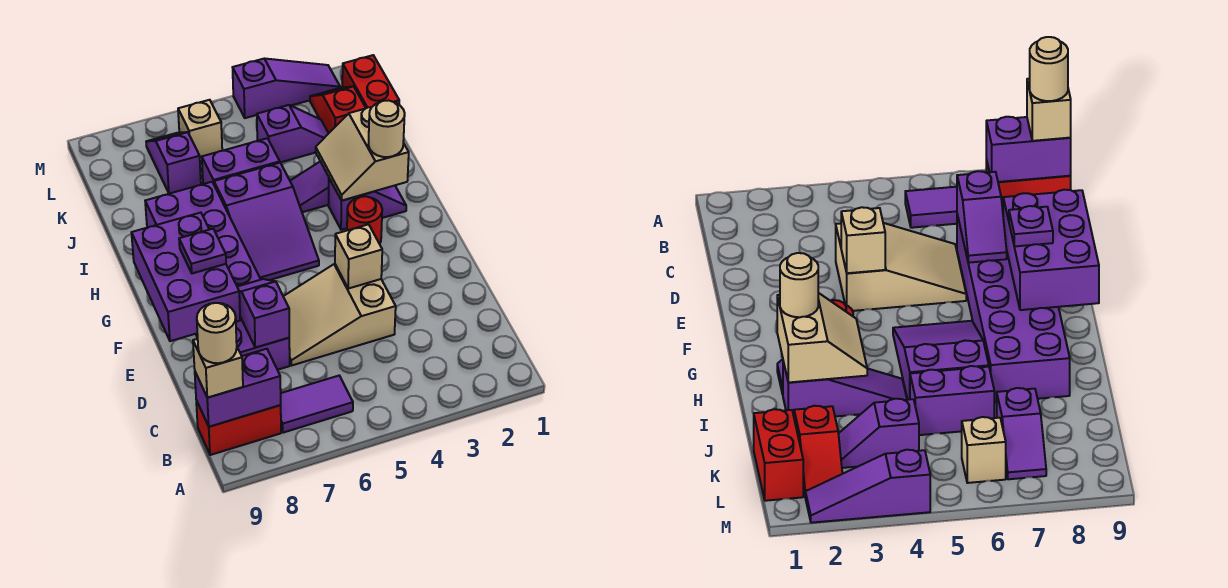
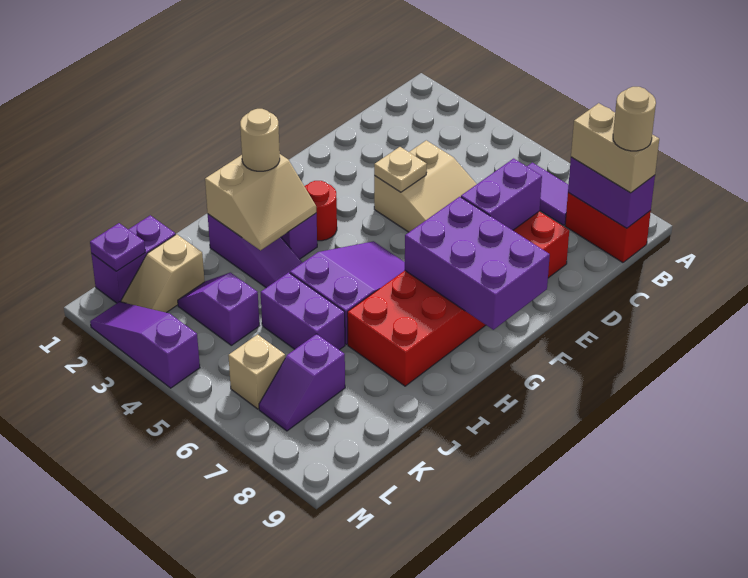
tan brick B9 level 3 -> tan brick B8:B9 level 3
purple brick D7:I8 level 1 -> red brick D7:I8 level 1
purple slope D7:E7 level 2 top D -> purple brick D7:E7 level 2
tan brick E4 level 2 -> tan plate E4 level 2
purple brick E8:G9 level 2 -> purple brick F7:G9 level 2
purple plate F8 level 3 -> purple plate L1 level 2
red brick K1:L1 level 1 -> purple brick K1:L1 level 1
red slope K2:L2 level 1 top K -> tan slope K2:L2 level 1 top K

